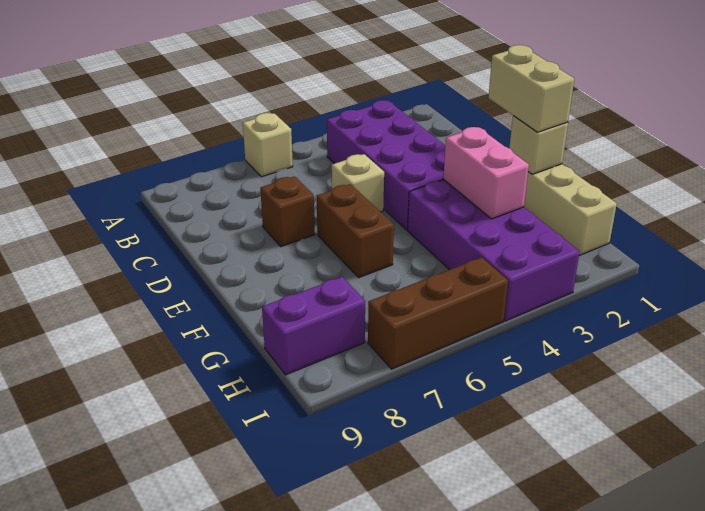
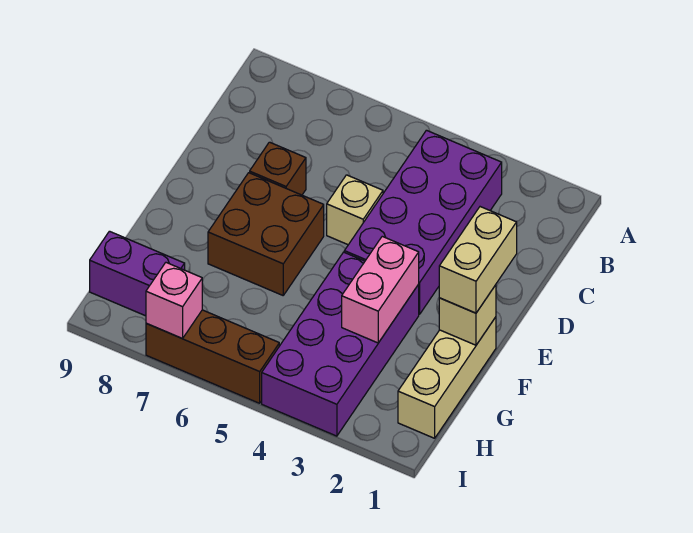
tan brick A6 level 1 -> none
brown brick E6:F6 level 1 -> brown brick E6:F7 level 1
none -> pink brick I7 level 2

